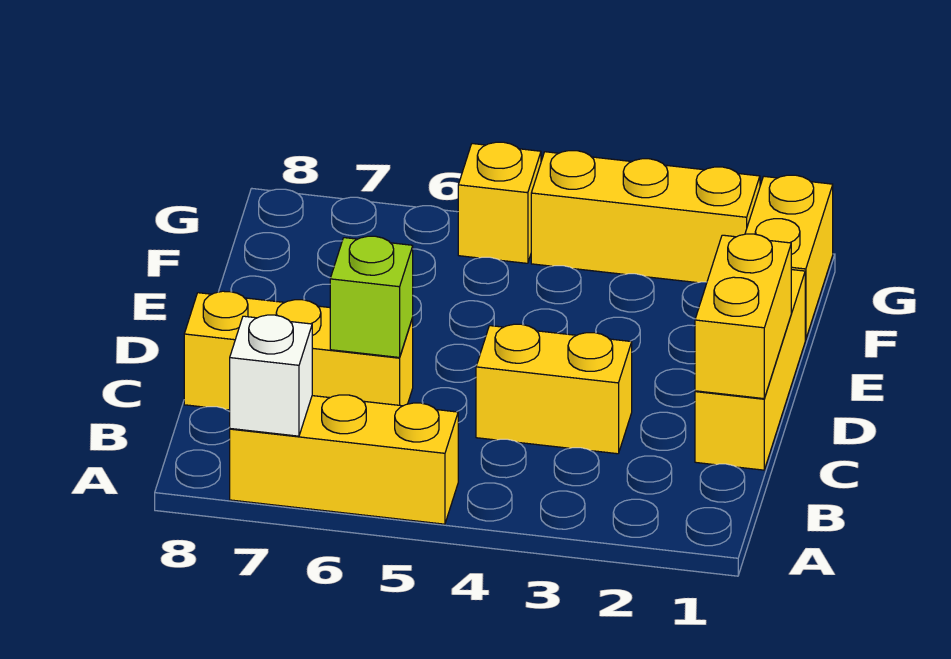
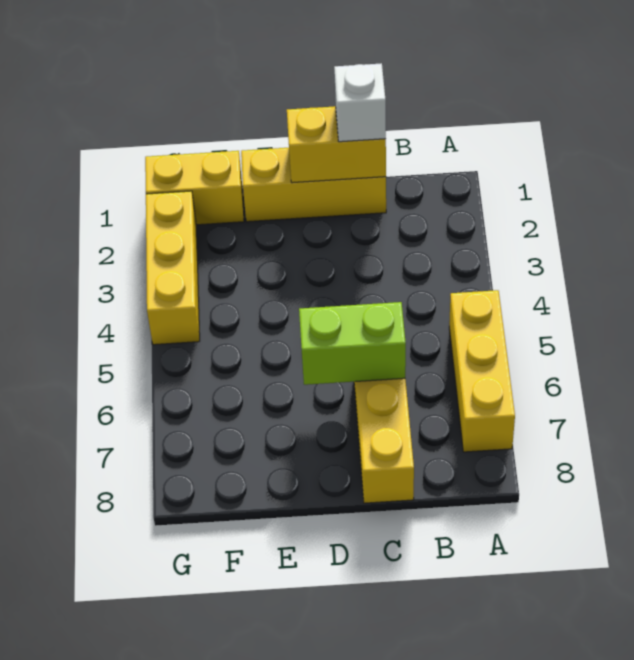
white brick A7 level 2 -> white brick C1 level 3
yellow brick C3:C4 level 1 -> none
lime brick C6 level 2 -> lime brick C6:D6 level 2
yellow brick G5 level 1 -> none

